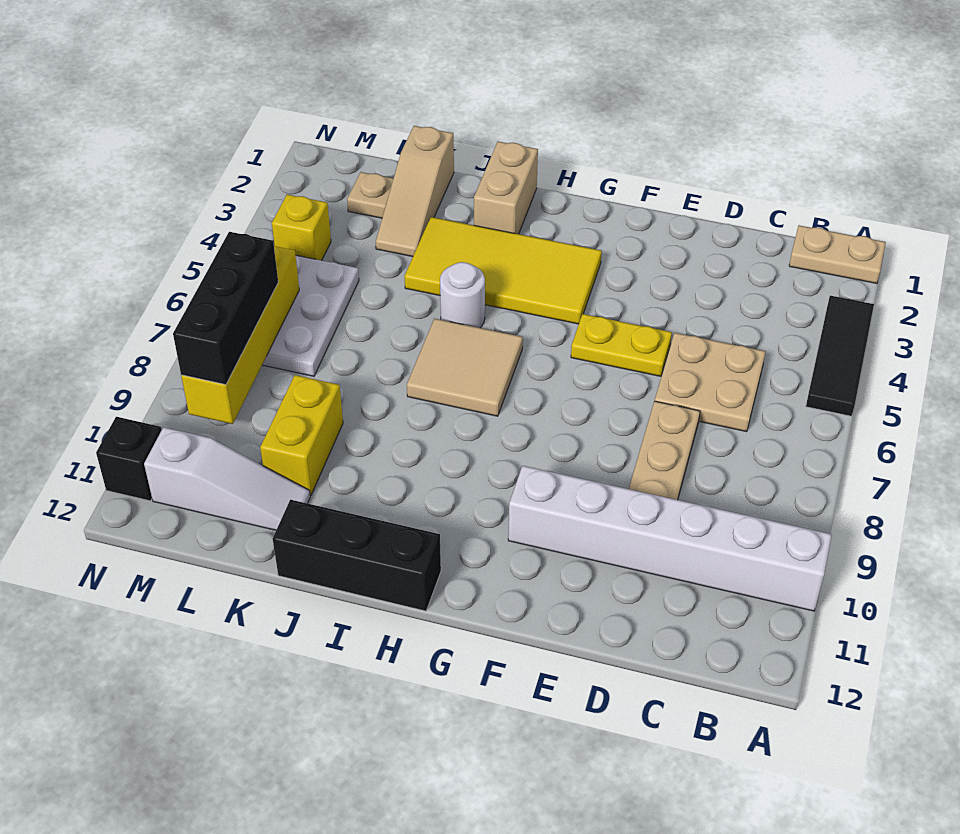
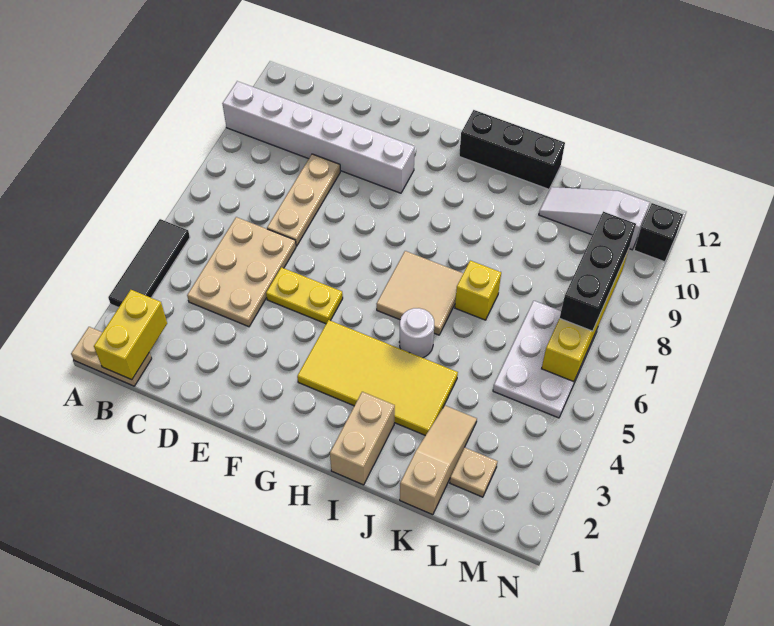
tan plate C5:D6 level 1 -> tan plate C4:D6 level 1
yellow brick K9:K10 level 1 -> yellow brick B1:B2 level 2
yellow brick M4 level 1 -> yellow brick J7 level 1

